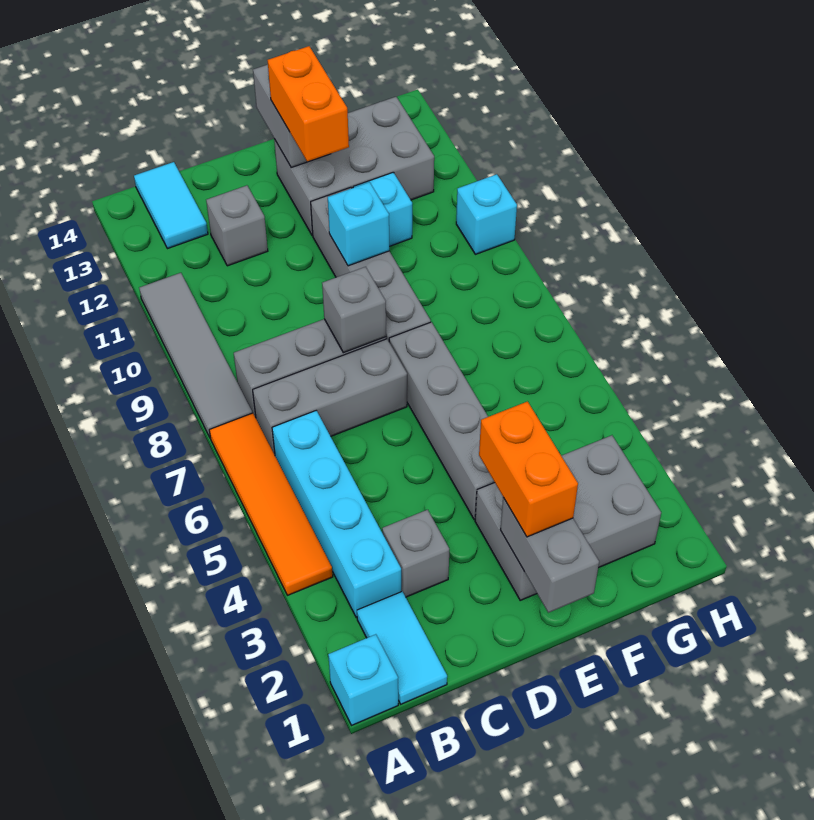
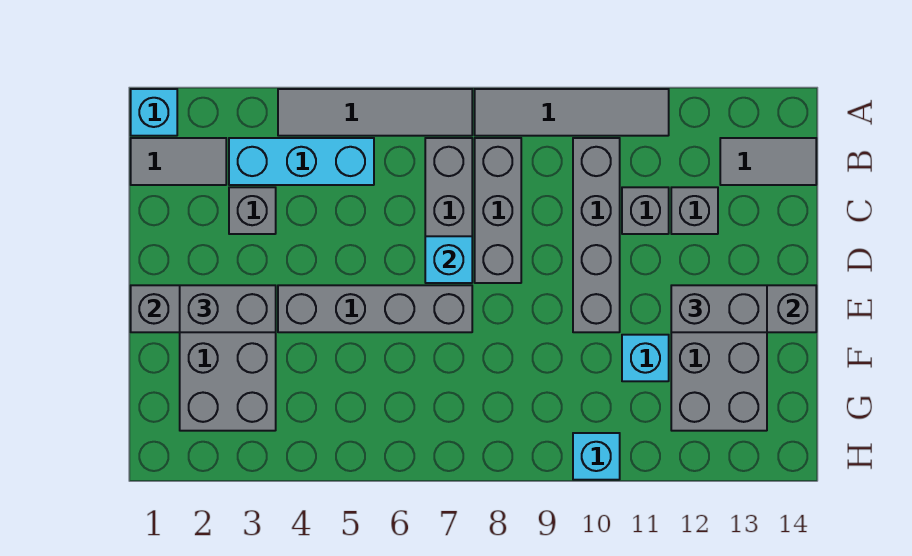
orange tile A4:A7 level 1 -> grey tile A4:A7 level 1
cyan tile B1:B2 level 1 -> grey tile B1:B2 level 1
cyan brick B3:B6 level 1 -> cyan brick B3:B5 level 1
cyan tile B13:B14 level 1 -> grey tile B13:B14 level 1
grey brick D8 level 2 -> grey brick C11 level 1
orange brick E2:E3 level 3 -> grey brick E2:E3 level 3
grey brick E8:E11 level 1 -> grey brick B10:E10 level 1
cyan brick E10 level 2 -> cyan brick D7 level 2
orange brick E12:E13 level 3 -> grey brick E12:E13 level 3

